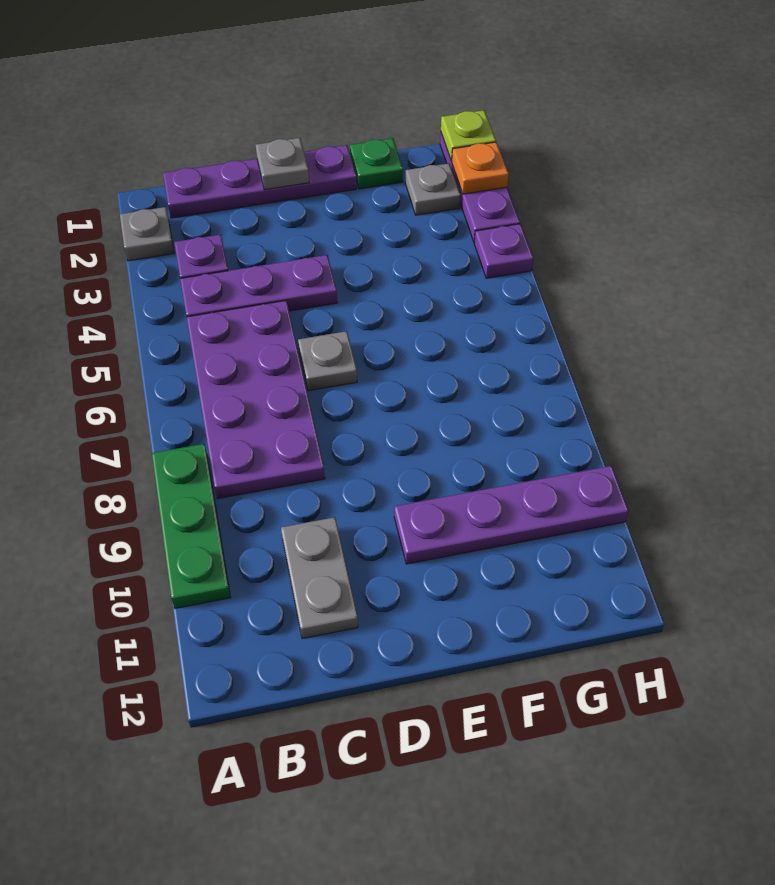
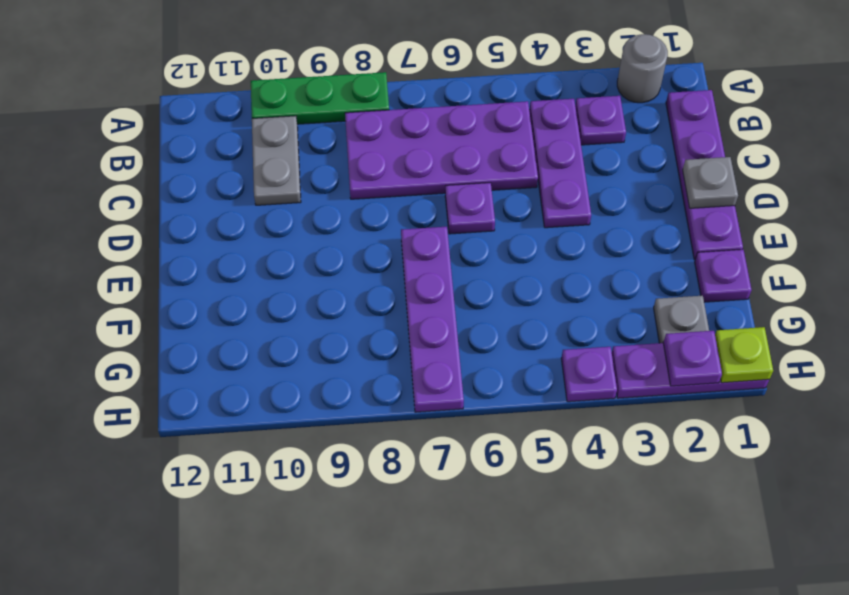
grey plate A2 level 1 -> grey round brick A2 level 1
grey plate C10:C11 level 1 -> grey plate B10:C10 level 1
grey plate D6 level 1 -> purple plate D6 level 1
purple plate E10:H10 level 1 -> purple plate E7:H7 level 1
green plate F1 level 1 -> purple plate F1 level 1
orange plate H2 level 2 -> purple plate H2 level 2

